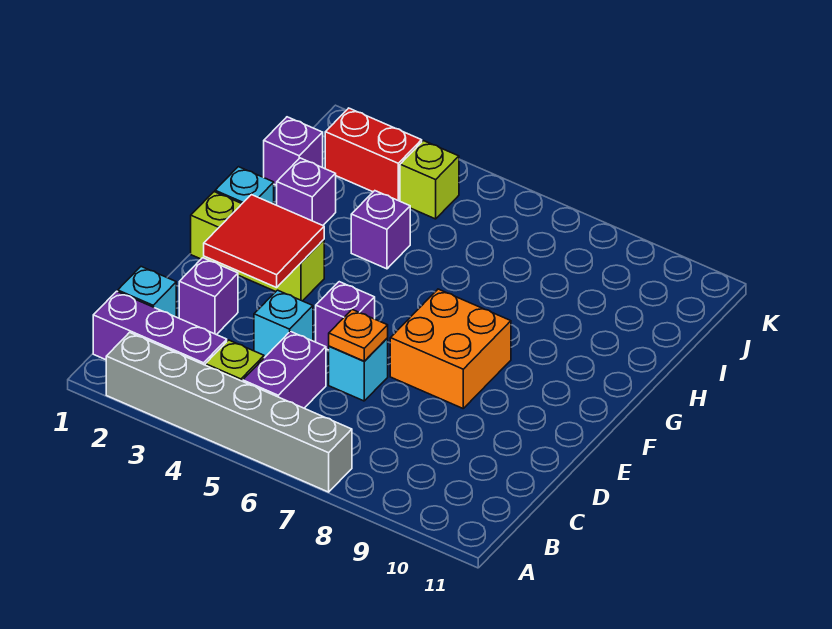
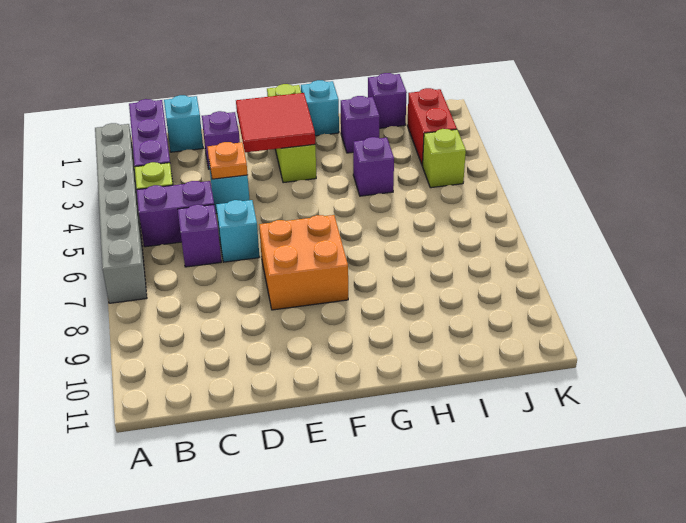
orange plate D6 level 2 -> orange plate D4 level 2
purple brick E5 level 1 -> purple brick C6 level 1

